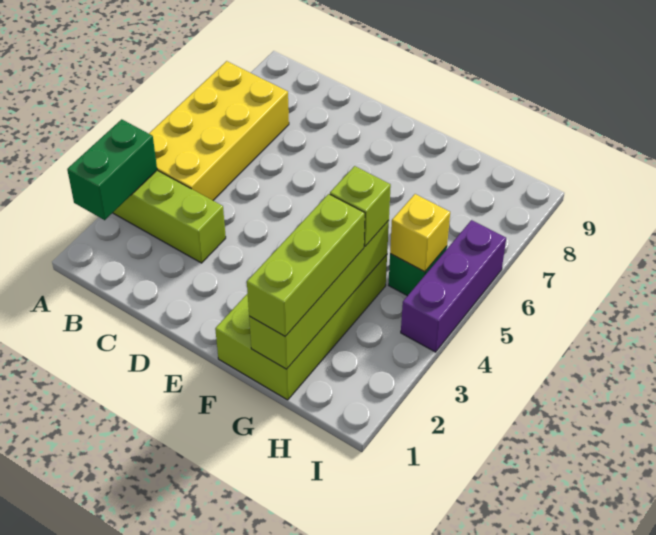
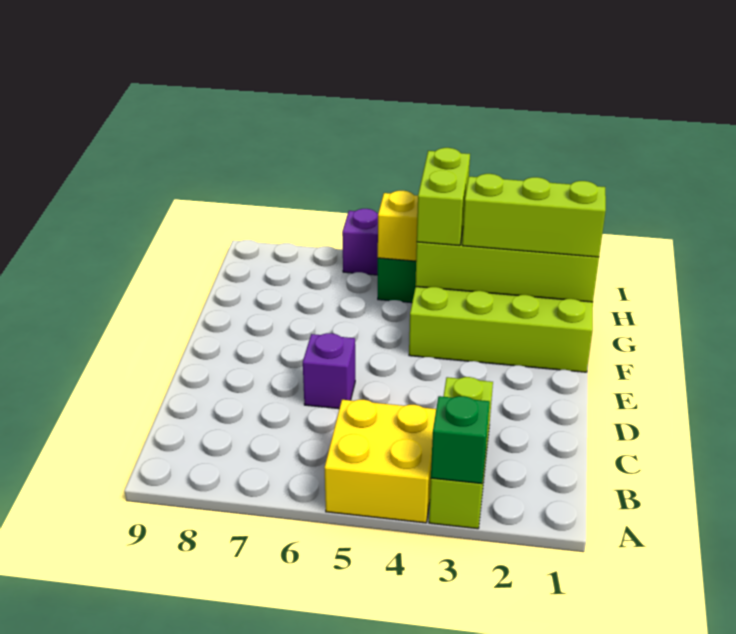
green brick A2:A3 level 2 -> green brick A3 level 2
yellow brick A4:B7 level 1 -> yellow brick A4:B5 level 1
none -> purple brick D6 level 1
lime brick G4 level 3 -> lime brick G4:H4 level 3

